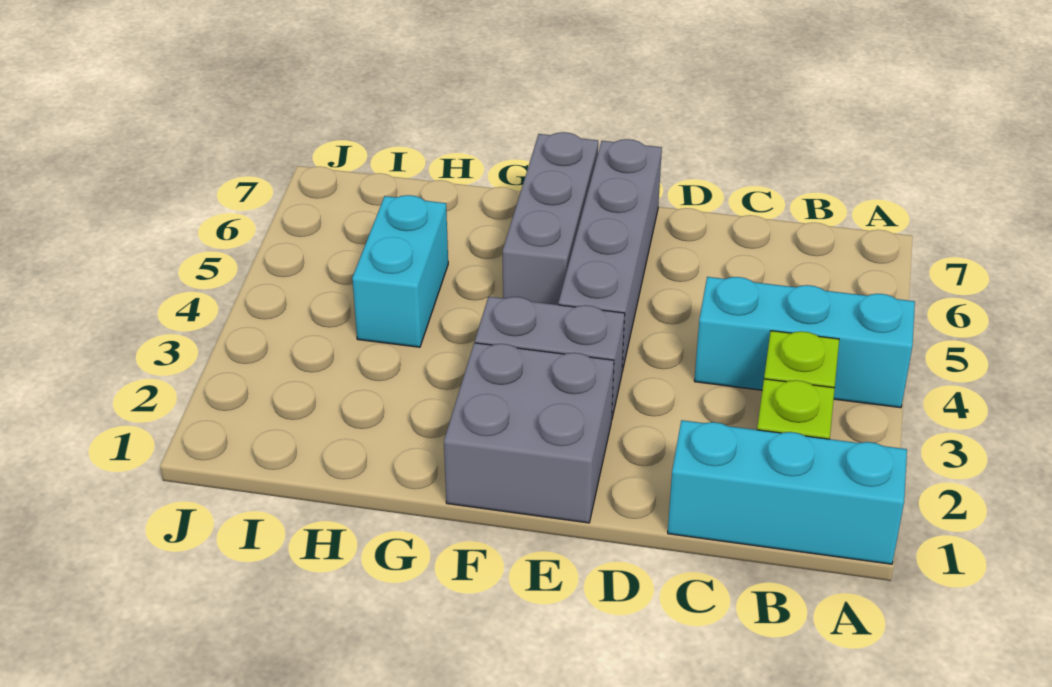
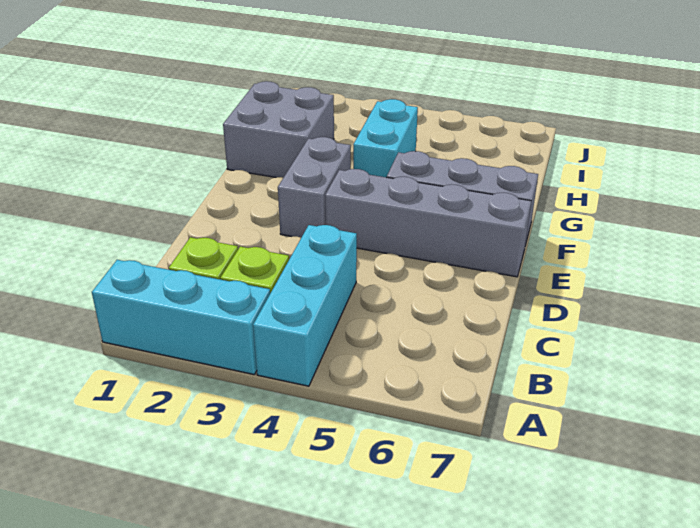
cyan brick A1:C1 level 1 -> cyan brick A1:A3 level 1
grey brick E1:F2 level 1 -> grey brick G1:H2 level 1
cyan brick H4:H5 level 1 -> cyan brick G4:H4 level 1

